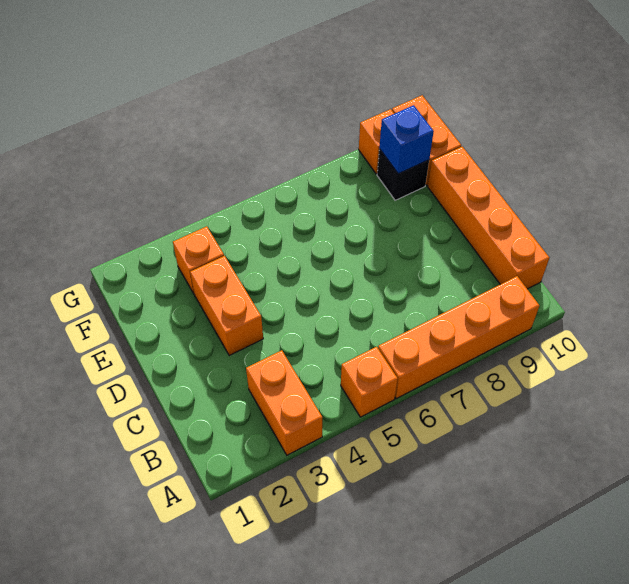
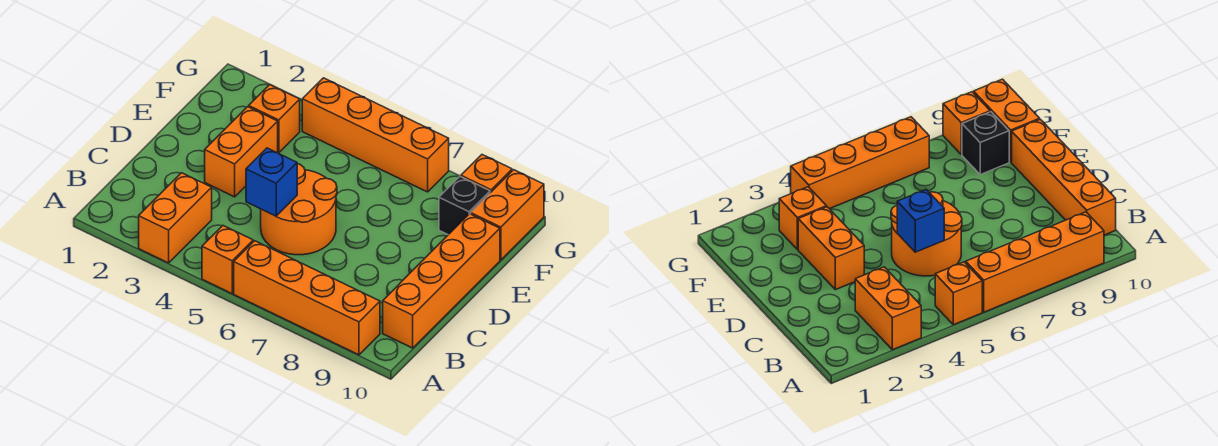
none -> orange round brick C5:D6 level 1
blue brick F9 level 2 -> blue brick C5 level 2
none -> orange brick G4:G7 level 1

